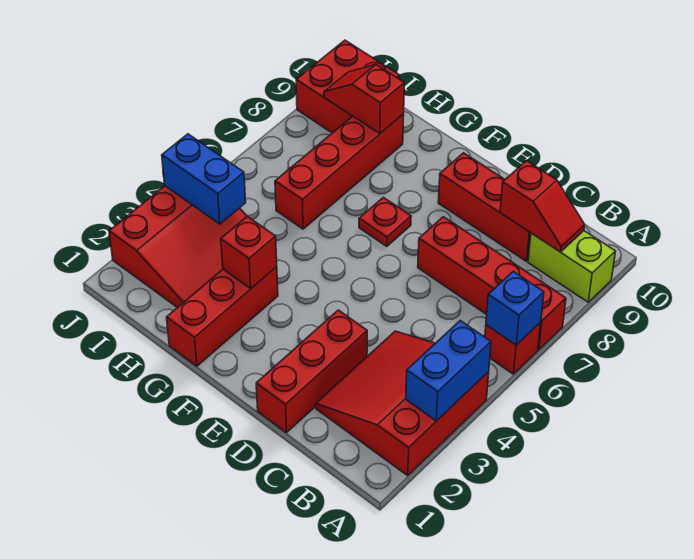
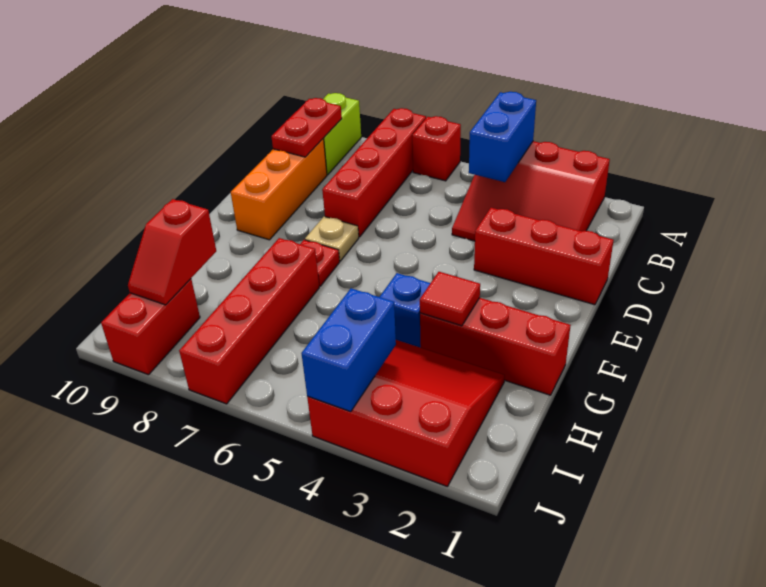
blue brick A3:A4 level 2 -> blue brick A4:B4 level 2
blue brick A6 level 2 -> blue brick G4 level 1
red slope B9:C9 level 2 top C -> red plate B9:C9 level 2
red brick C9:E9 level 1 -> orange brick C9:E9 level 1
none -> tan plate E7 level 1
red brick G3 level 2 -> red tile G3 level 2
red brick H6:H9 level 1 -> red brick G7:J7 level 1
red brick I9:J10 level 1 -> red brick I9:J9 level 1

